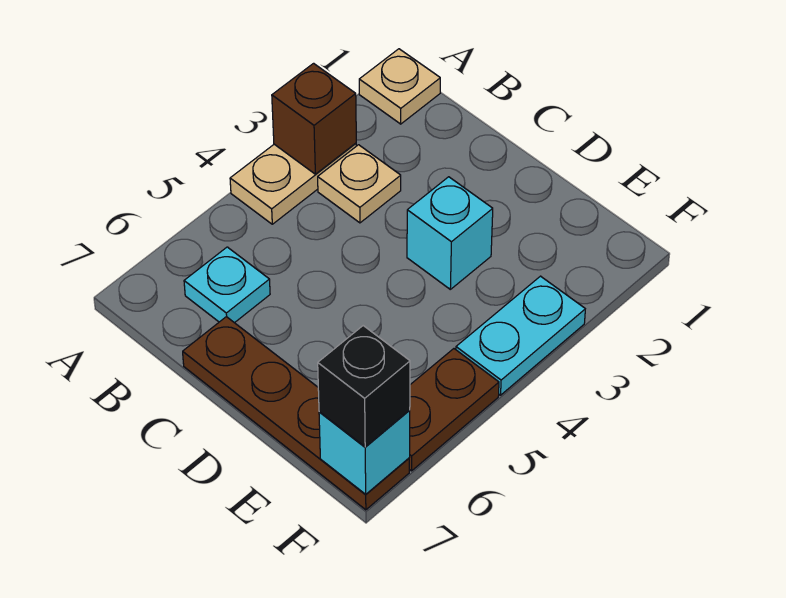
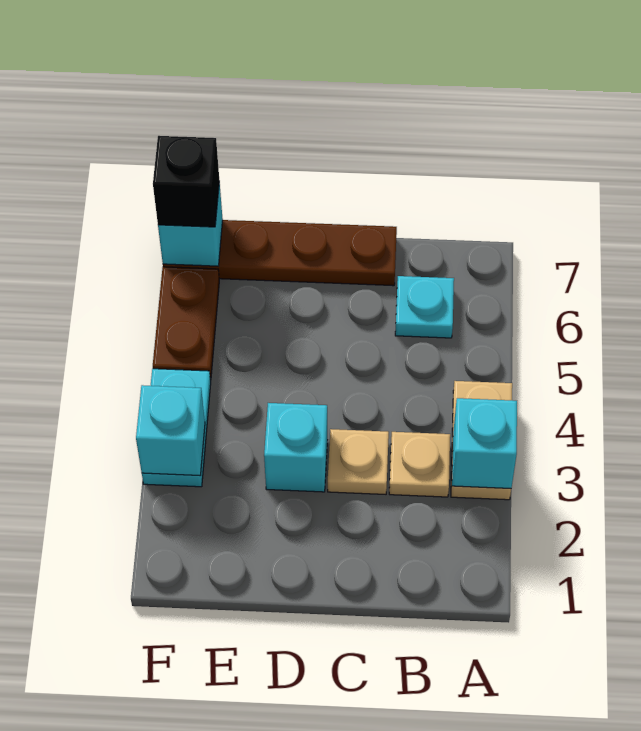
tan plate A1 level 1 -> tan plate C3 level 1
brown brick A3 level 2 -> cyan brick A3 level 2
none -> cyan brick F3 level 2

